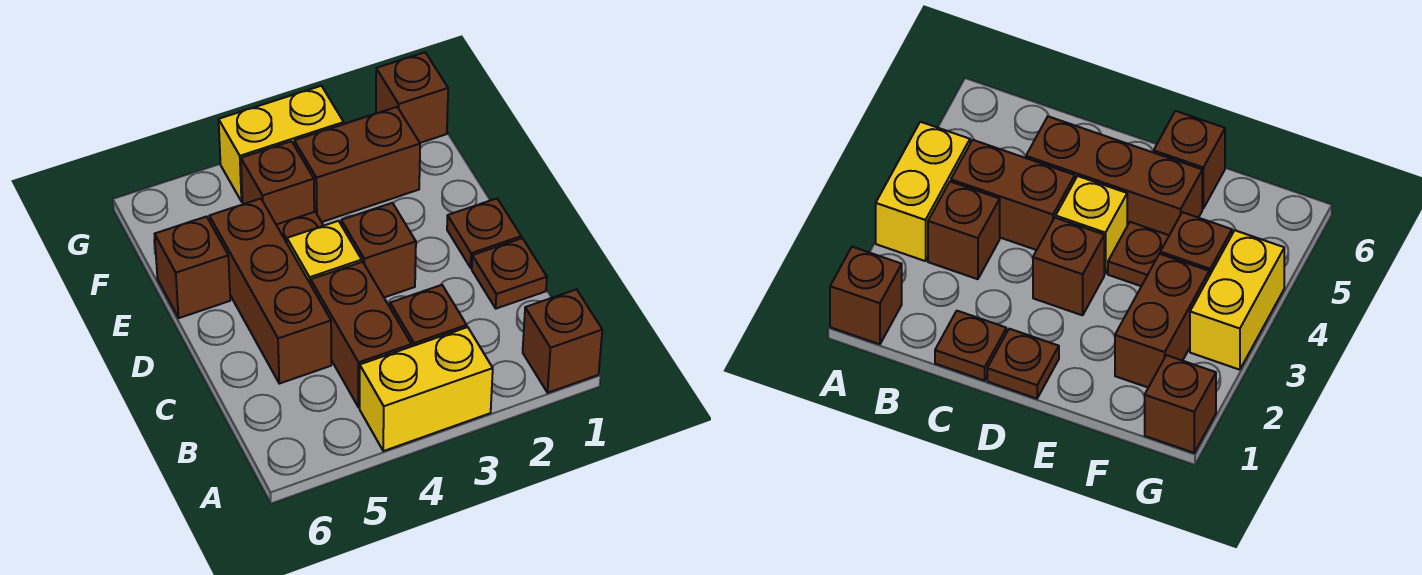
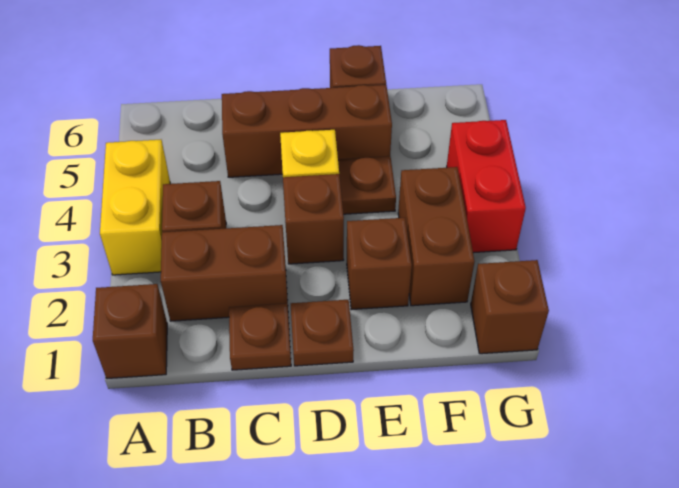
brown brick B4:C4 level 1 -> brown brick B2:C2 level 1
brown brick F4 level 1 -> brown brick E2 level 1
yellow brick G3:G4 level 1 -> red brick G3:G4 level 1

